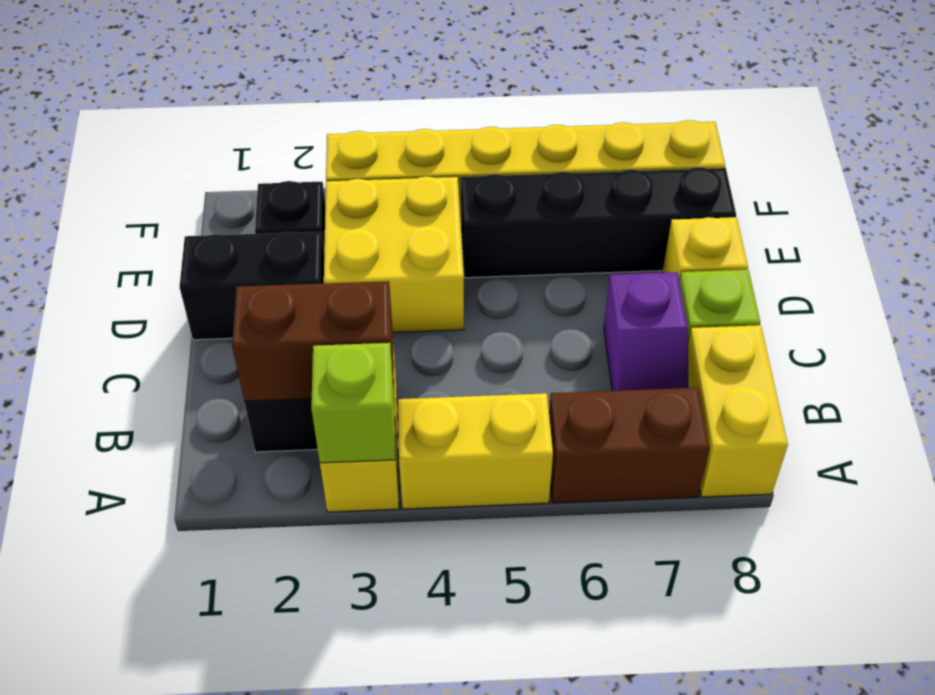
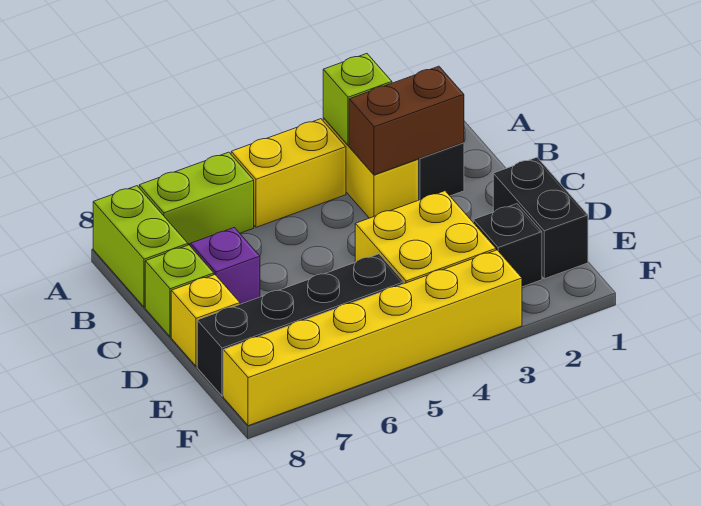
brown brick A6:A7 level 1 -> lime brick A6:A7 level 1
yellow brick A8:B8 level 1 -> lime brick A8:B8 level 1
black brick D1:D2 level 1 -> black brick D1:E1 level 1

